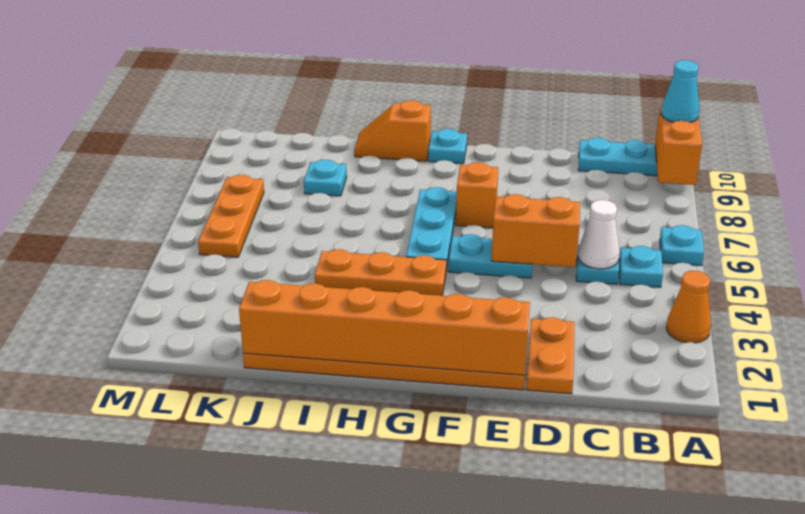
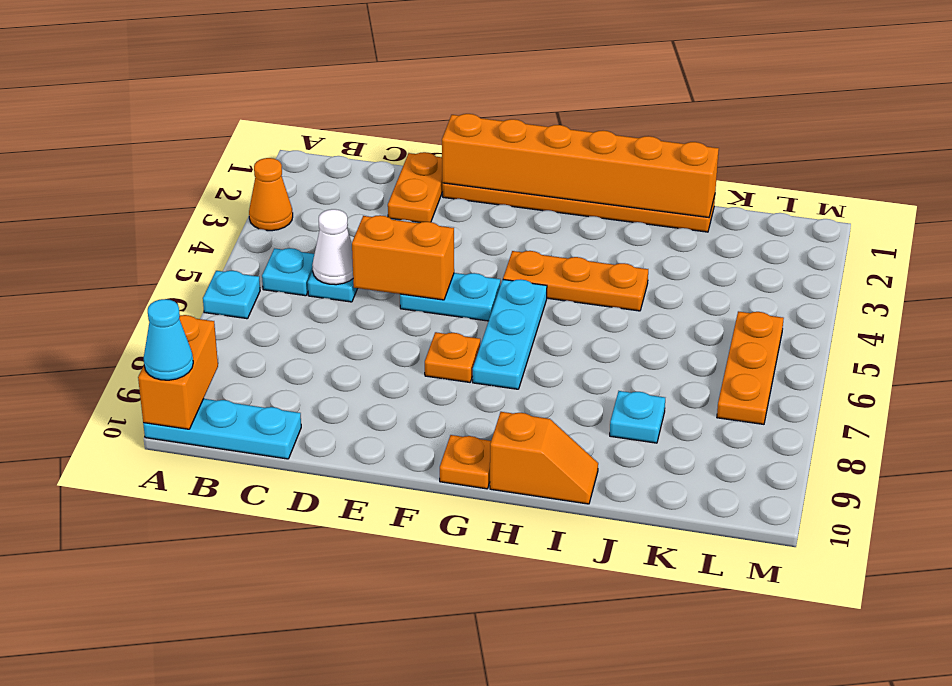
orange brick F7 level 1 -> orange plate F7 level 1
cyan plate G10 level 1 -> orange plate G10 level 1

